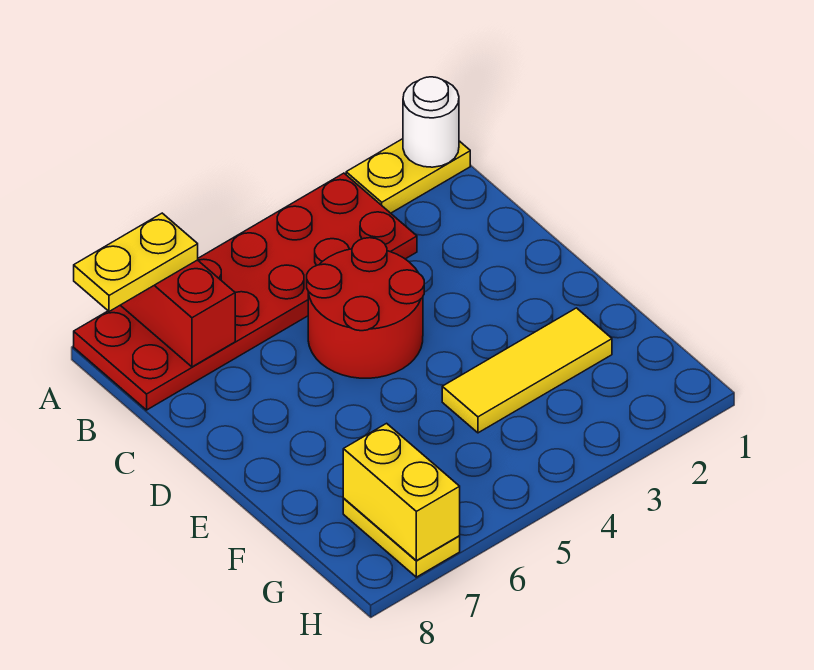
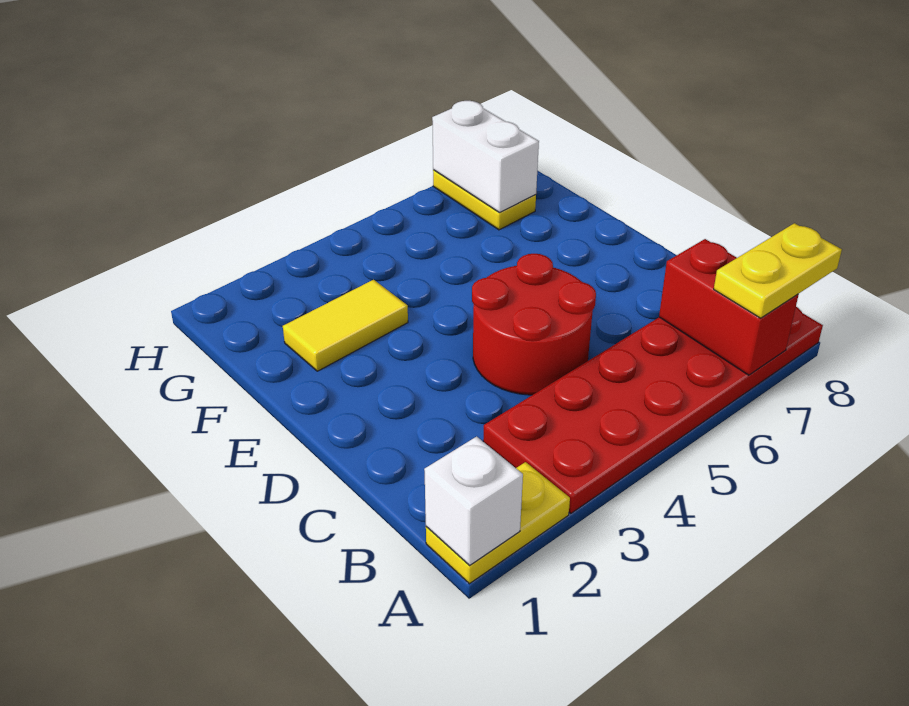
white round brick A1 level 2 -> white brick A1 level 2
yellow tile F2:F4 level 1 -> yellow tile F2:F3 level 1
yellow brick G7:H7 level 2 -> white brick G7:H7 level 2

